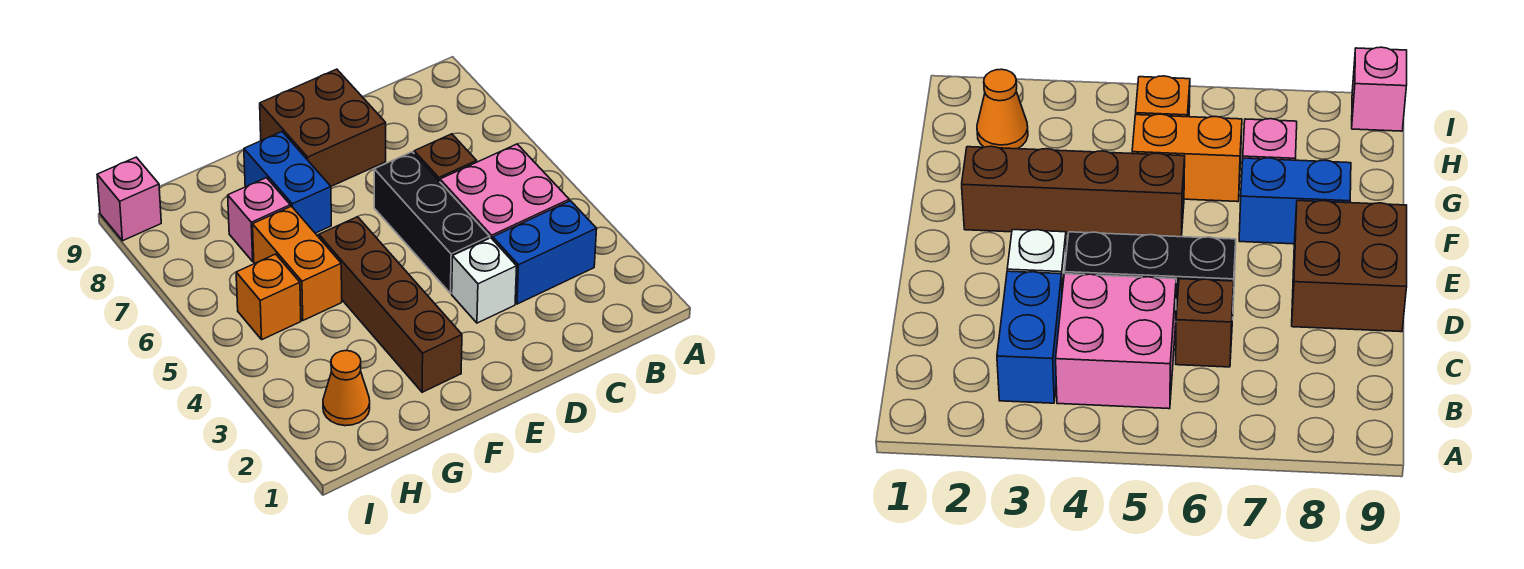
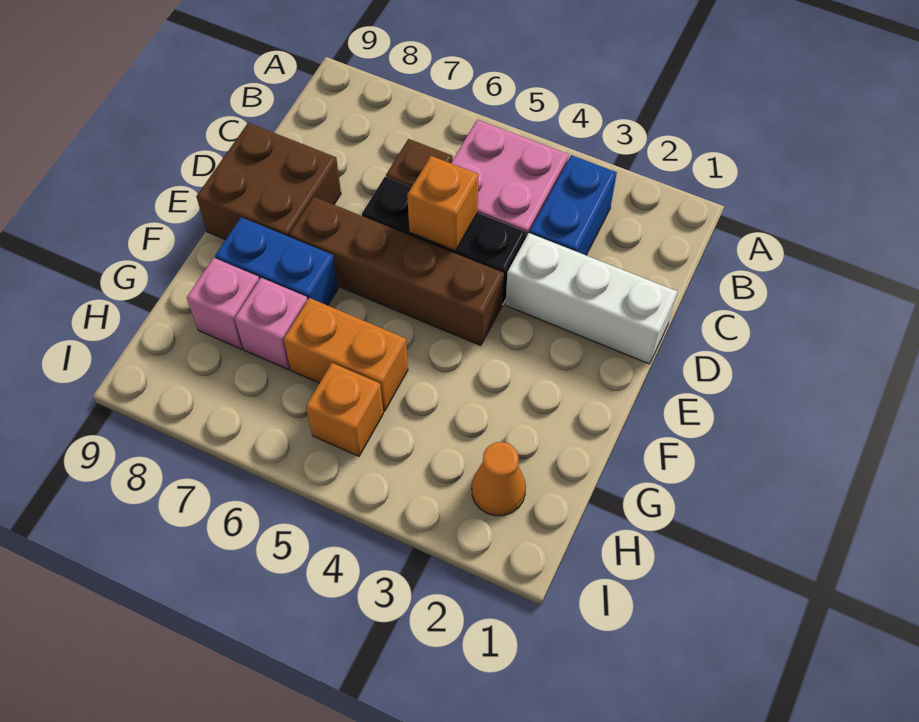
white brick D3 level 1 -> white brick D1:D3 level 1
none -> orange brick D5 level 2
brown brick F2:F5 level 1 -> brown brick E4:E7 level 1
pink brick I9 level 1 -> pink brick G8 level 1

